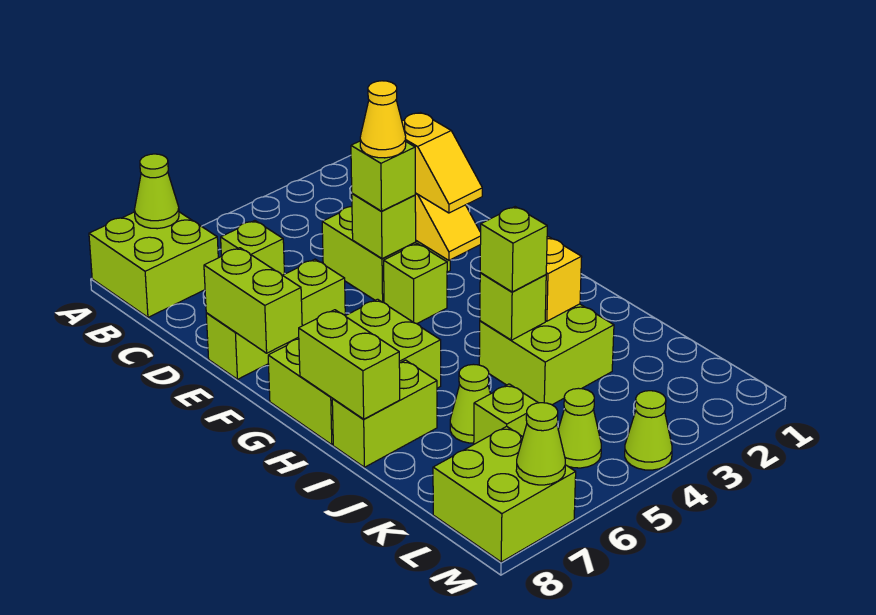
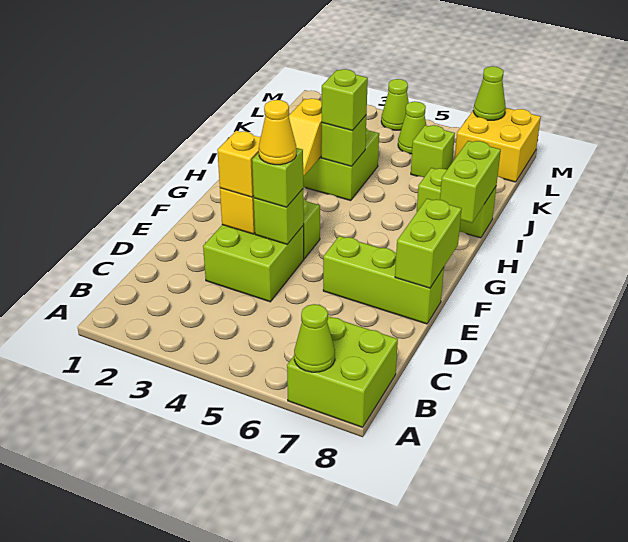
lime brick C6 level 1 -> none
lime brick G6:H8 level 1 -> none
lime cone J6 level 1 -> none
lime brick L7:M8 level 1 -> yellow brick L7:M8 level 1

